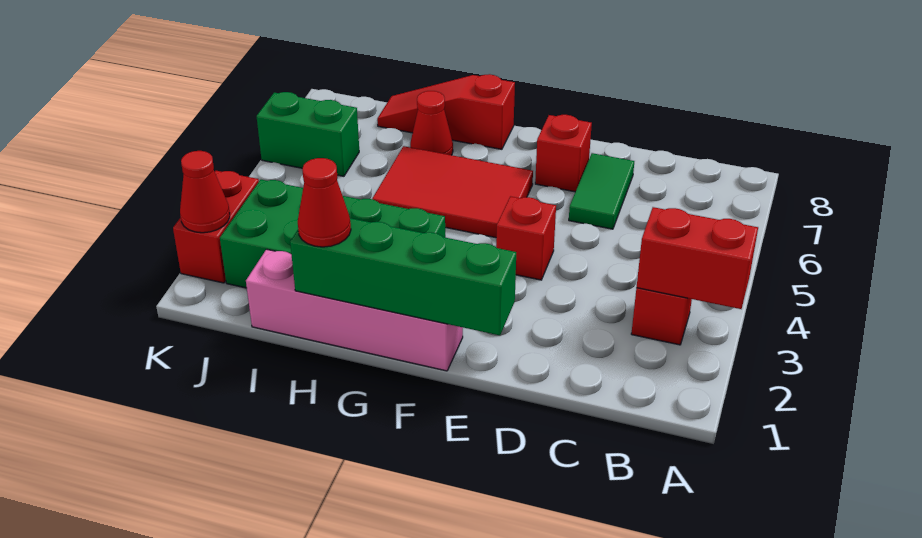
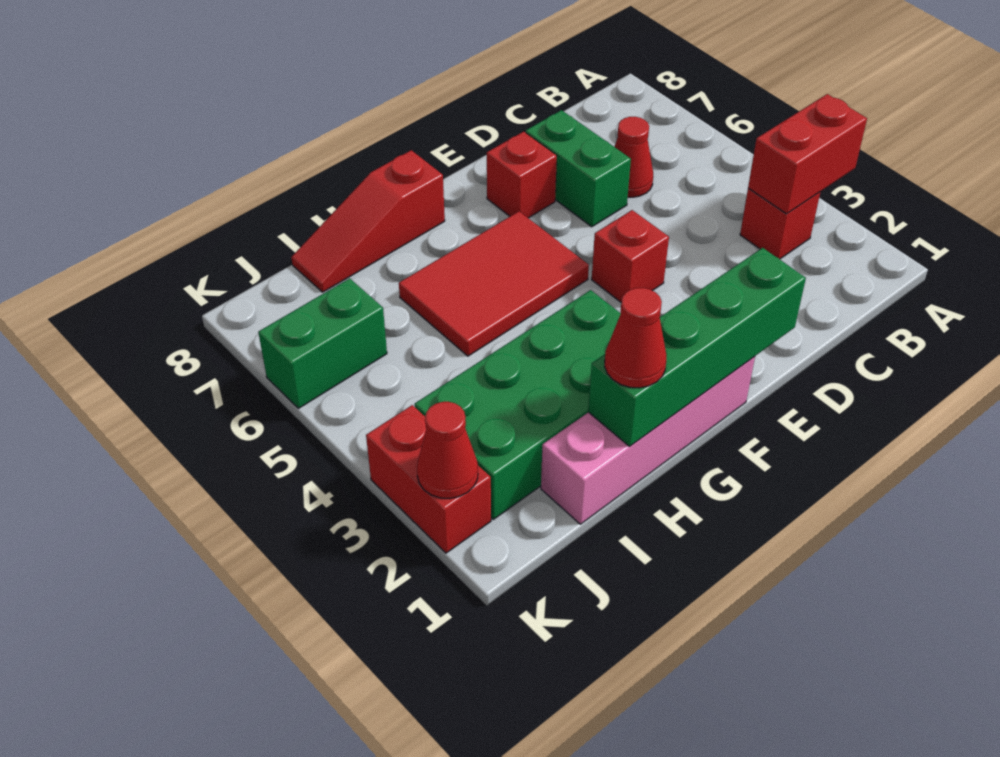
green tile D6:D7 level 1 -> green brick D6:D7 level 1
red cone H7 level 1 -> red cone C6 level 1

